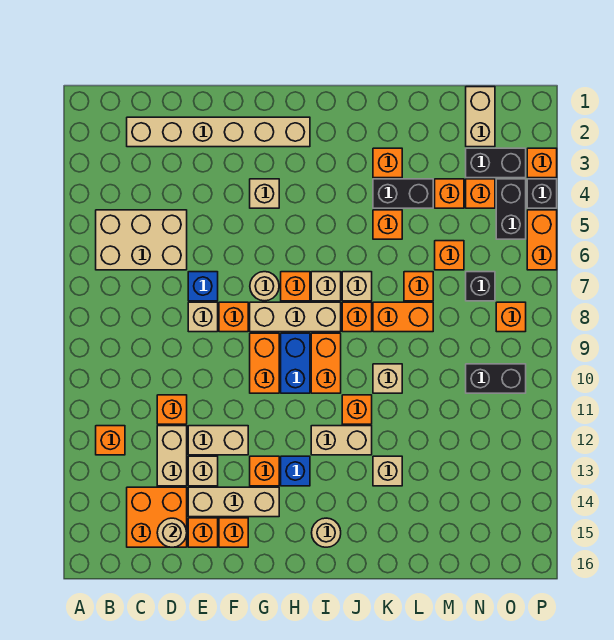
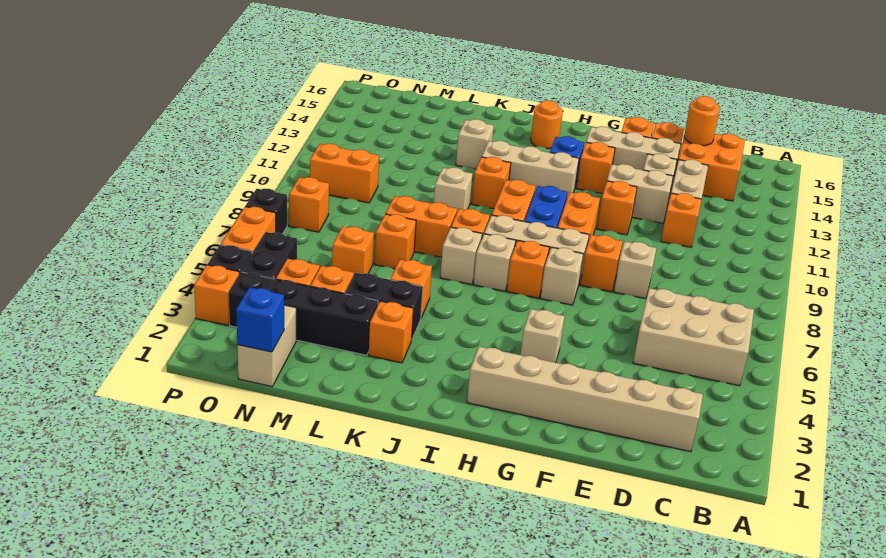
orange brick B12 level 1 -> orange brick F11 level 1
tan round brick D15 level 2 -> orange round brick D15 level 2
blue brick E7 level 1 -> blue brick N1 level 2
tan round brick G7 level 1 -> tan brick G7 level 1
tan brick I12:J12 level 1 -> tan brick H12:J12 level 1
tan round brick I15 level 1 -> orange round brick I15 level 1
black brick N3:O3 level 1 -> black brick L3:O3 level 1
black brick N7 level 1 -> black brick P7 level 1
black brick N10:O10 level 1 -> orange brick N10:O10 level 1

